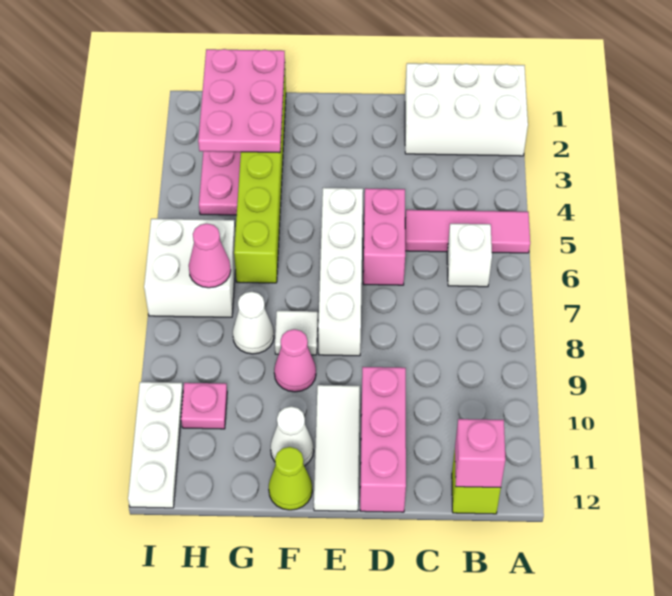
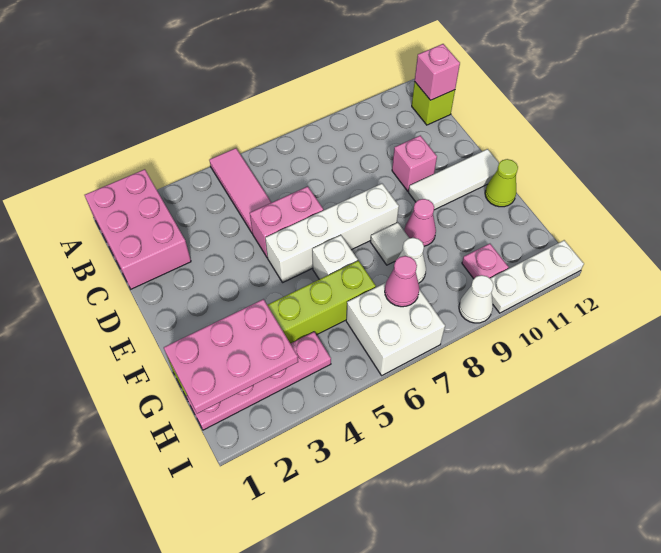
white brick A1:C2 level 1 -> pink brick A1:C2 level 1
white brick B6 level 1 -> white brick F6 level 1
pink brick D10:D12 level 1 -> pink brick D10 level 1
white cone F11 level 1 -> white cone I9 level 1

